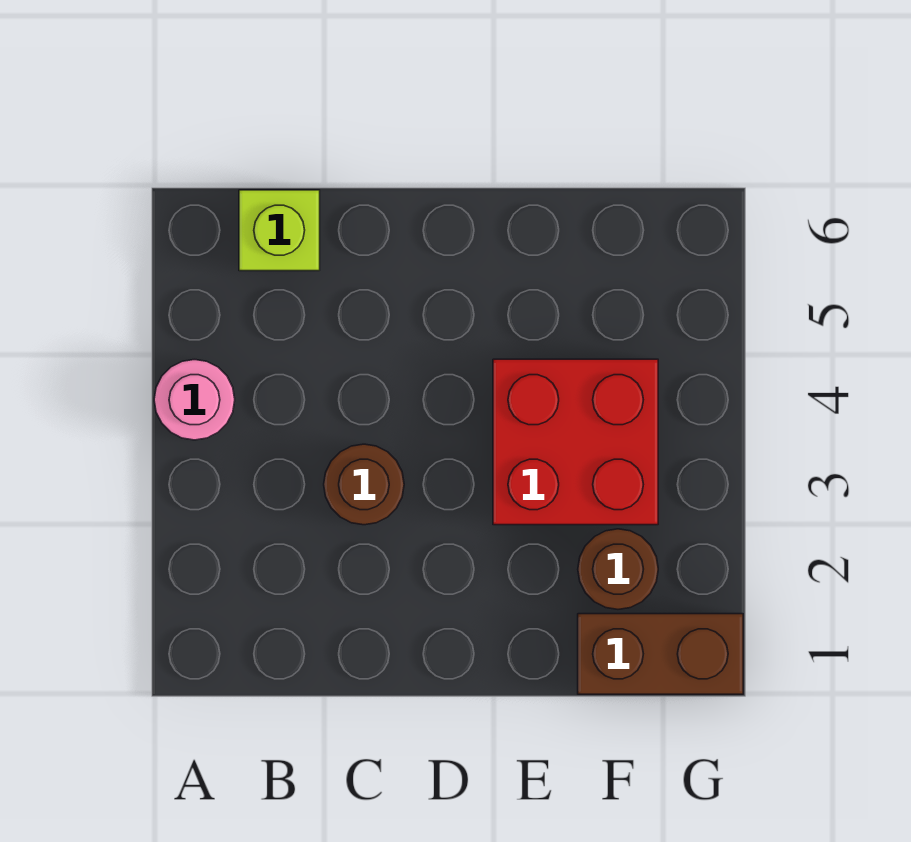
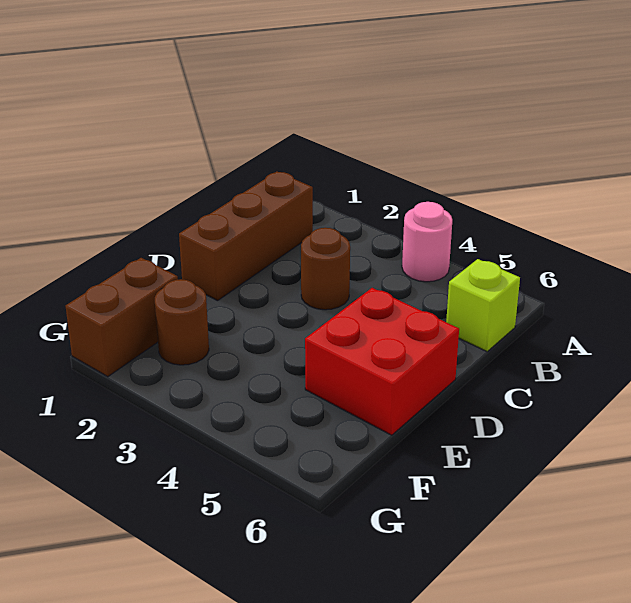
none -> brown brick B1:D1 level 1
red brick E3:F4 level 1 -> red brick D5:E6 level 1

